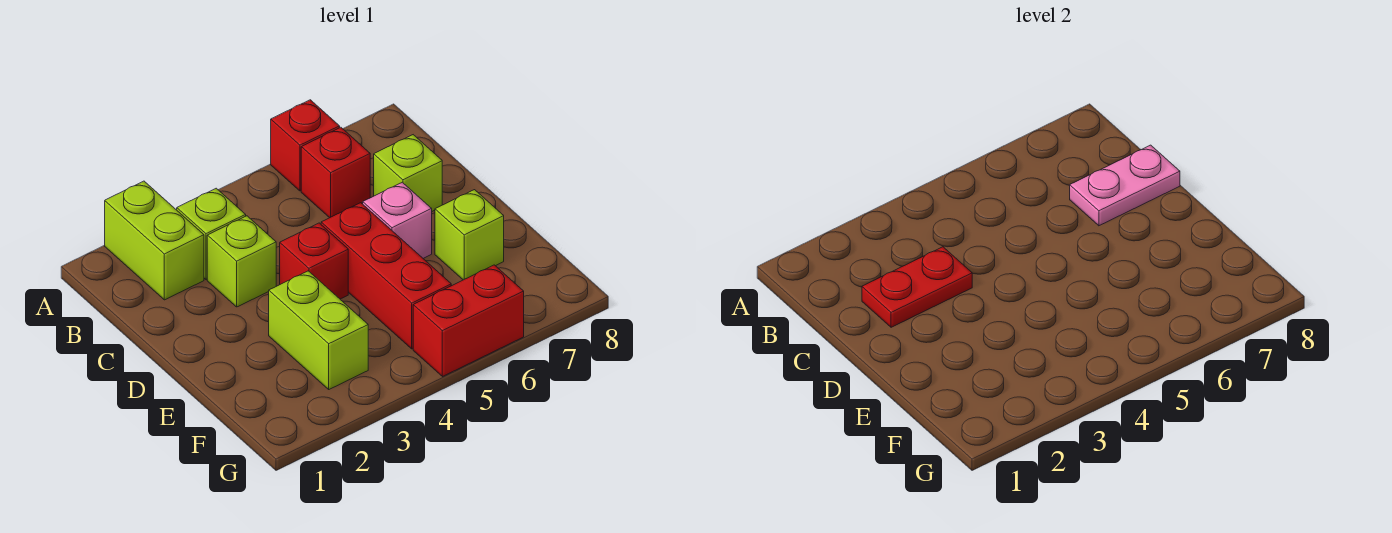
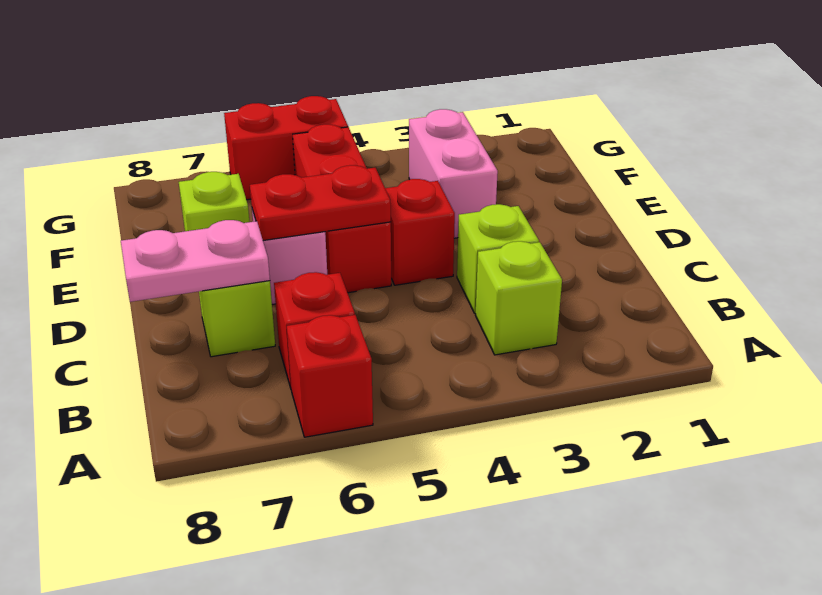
lime brick A2:B2 level 1 -> none
red plate C2:C3 level 2 -> red plate D5:D6 level 2
lime brick E3:F3 level 1 -> pink brick E3:F3 level 1

